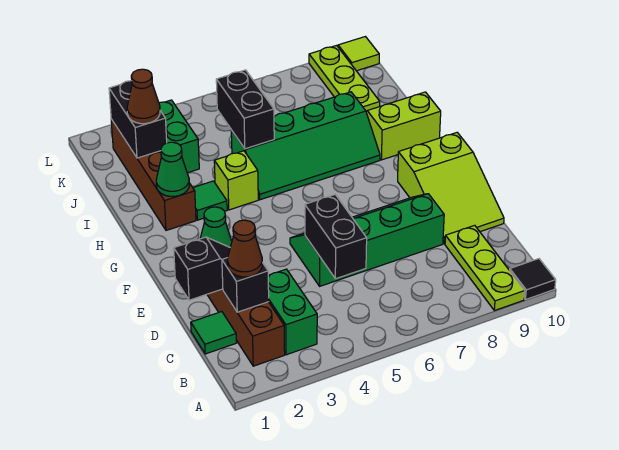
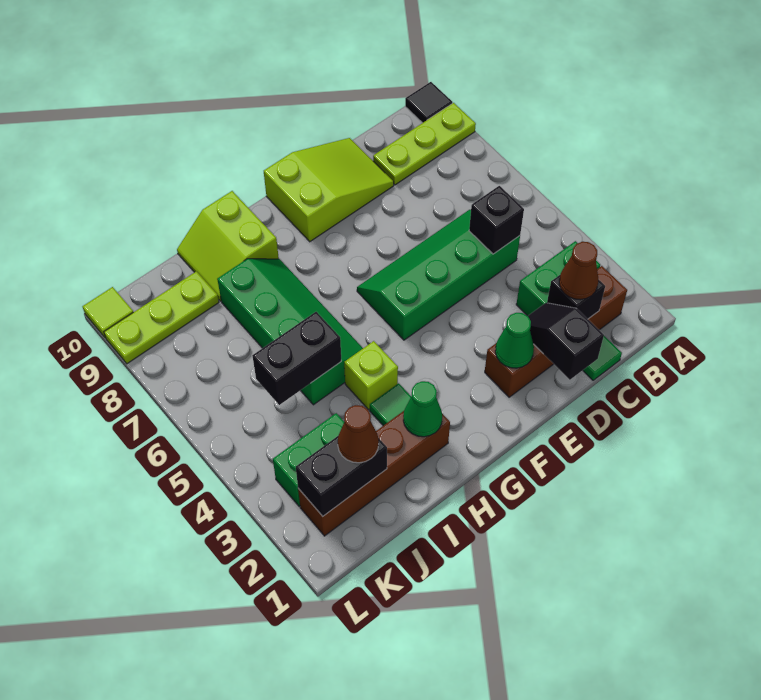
black brick C5:D5 level 2 -> black brick C5 level 2
green slope D5:E8 level 1 top D -> green slope C5:F6 level 1 top 5

